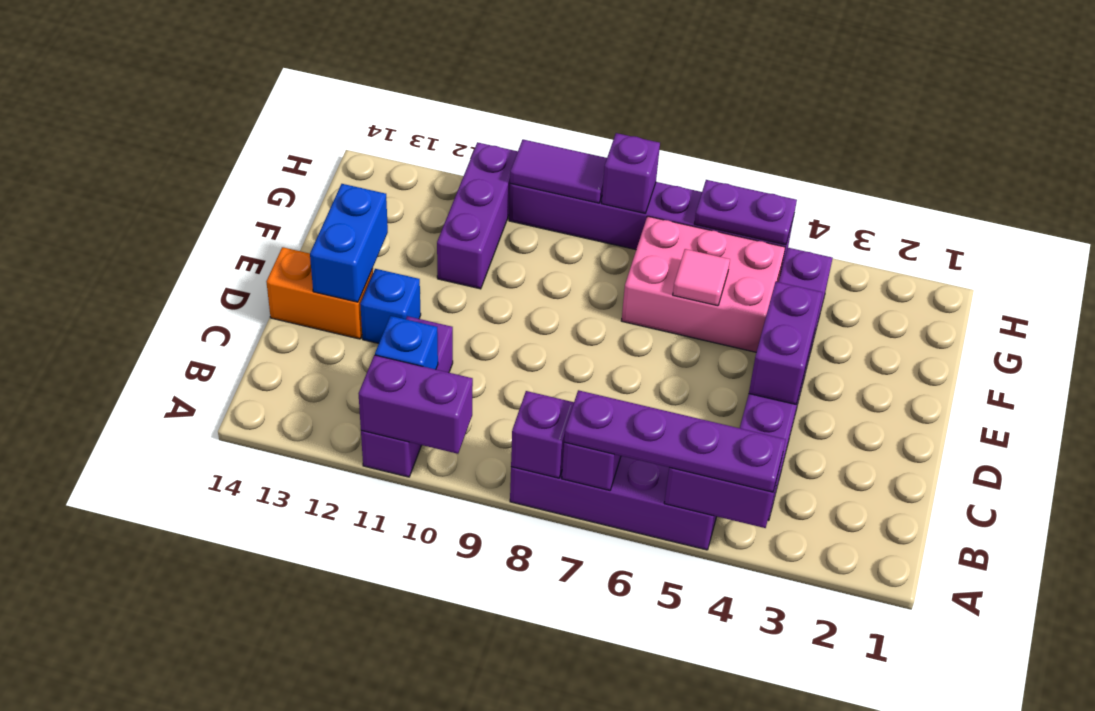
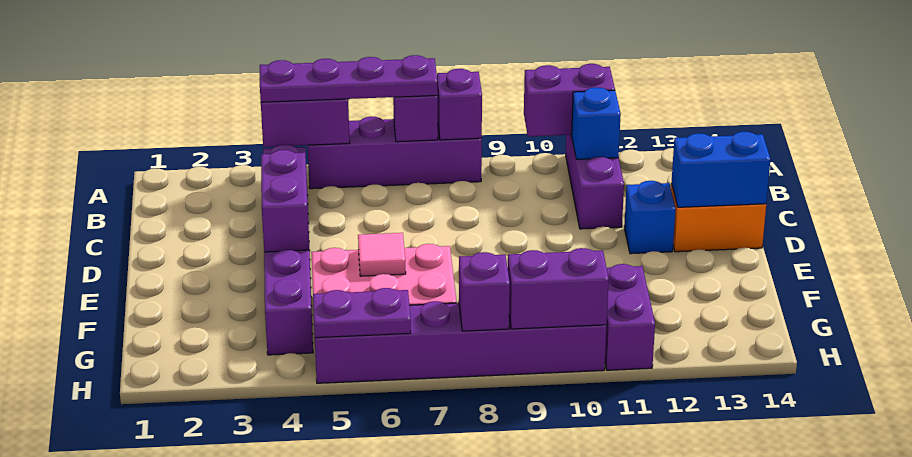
blue brick D13:E13 level 2 -> blue brick D13:D14 level 2
purple brick F11:H11 level 1 -> purple brick G11:H11 level 1
purple tile H9:H10 level 2 -> purple brick H9:H10 level 2

